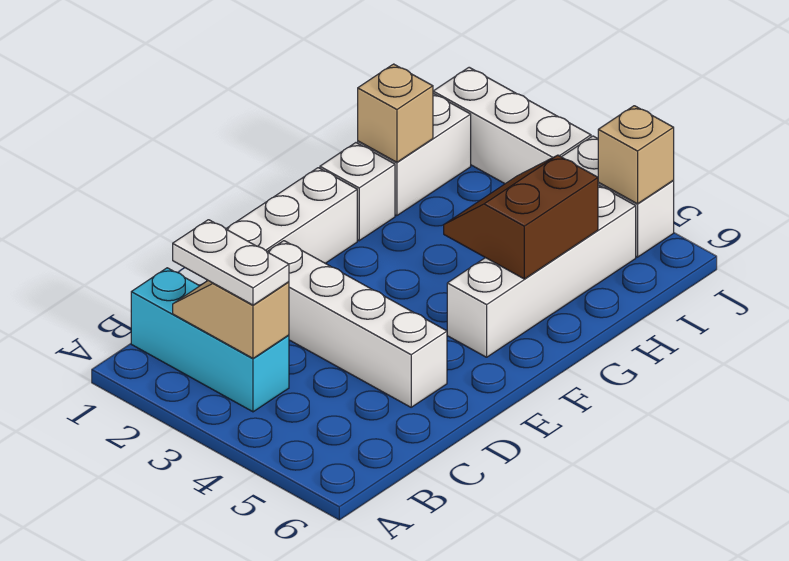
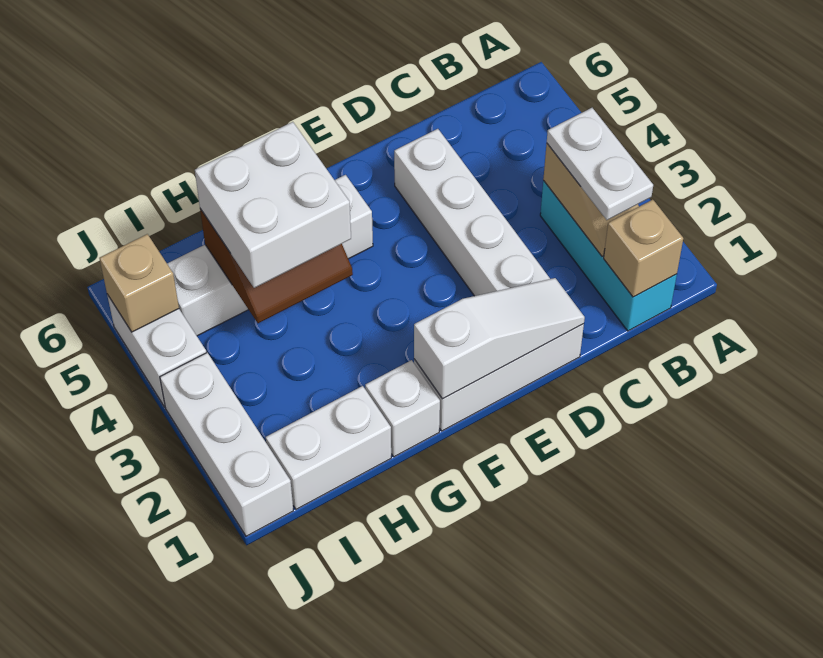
none -> white slope D1:F1 level 2 top F
none -> white brick G4:H5 level 3
tan brick H1 level 2 -> tan brick B1 level 2

